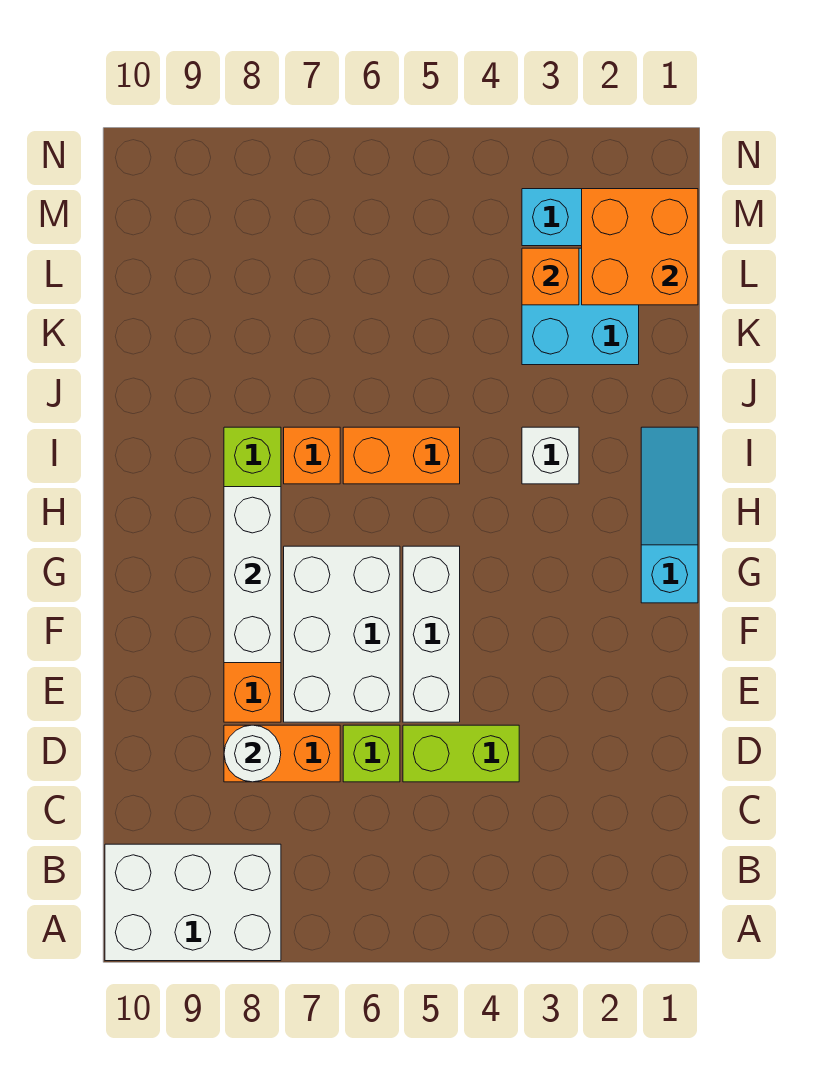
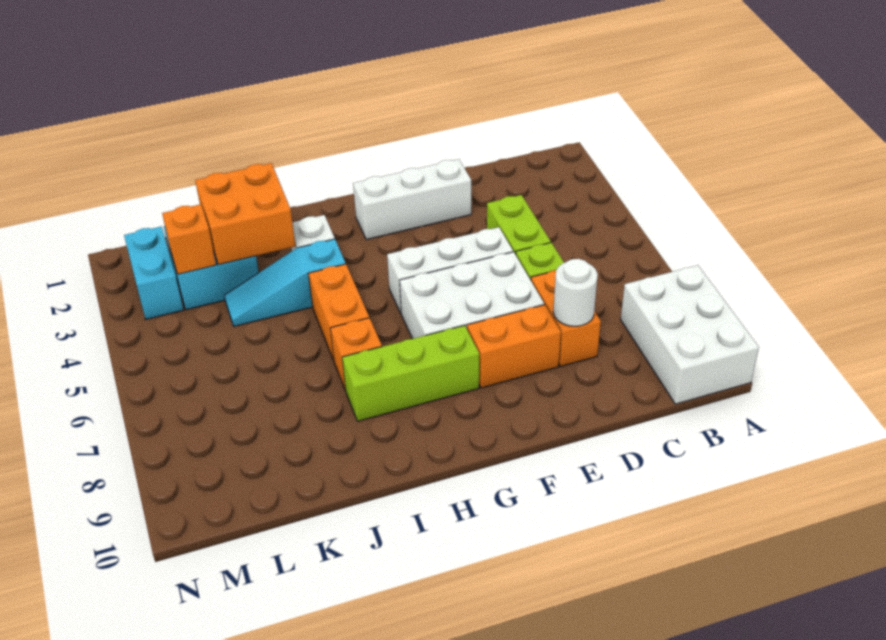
white brick F8:H8 level 2 -> white brick E2:G2 level 1
cyan slope G1:I1 level 1 top G -> cyan slope I4:K4 level 1 top I
orange brick L1:M2 level 2 -> orange brick J2:K3 level 2

